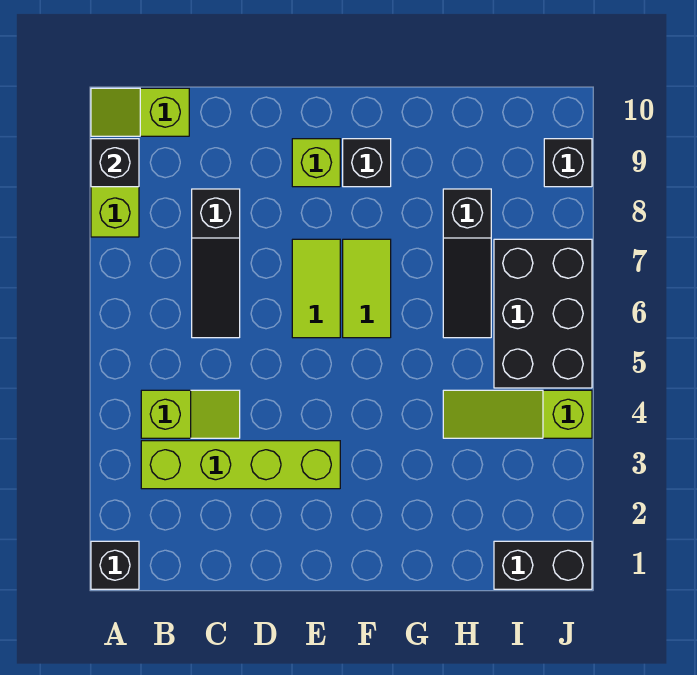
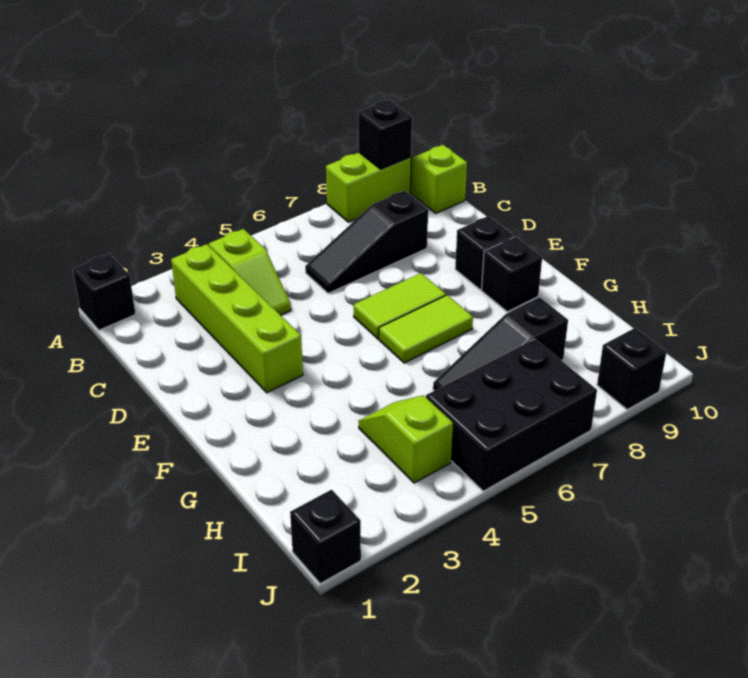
lime brick E9 level 1 -> black brick E9 level 1
lime slope H4:J4 level 1 top J -> lime slope H4:I4 level 1 top I
black brick I1:J1 level 1 -> black brick J1 level 1

